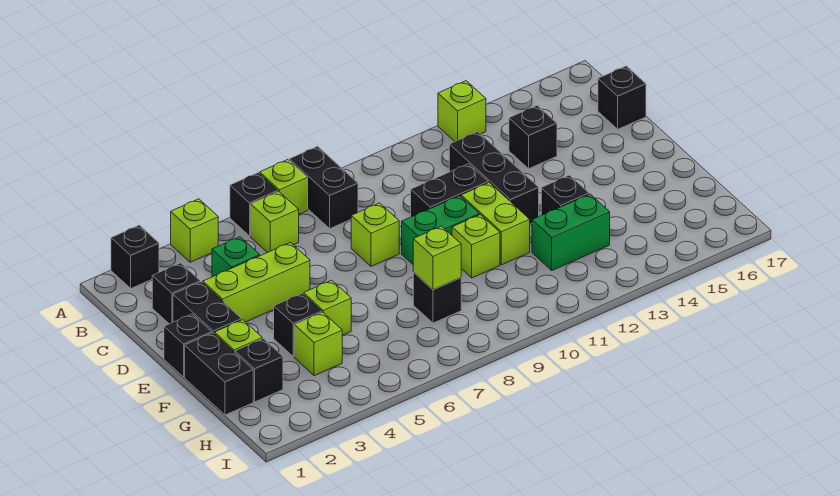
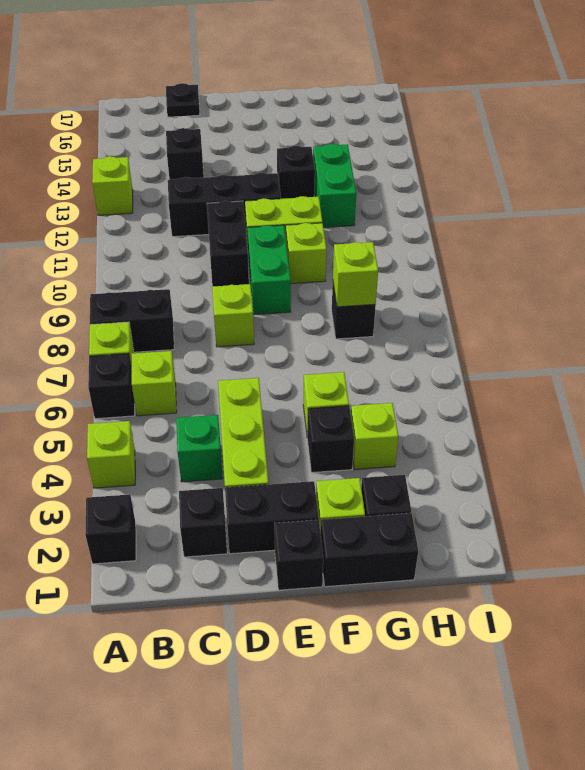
black brick C17 level 1 -> black plate C17 level 1

